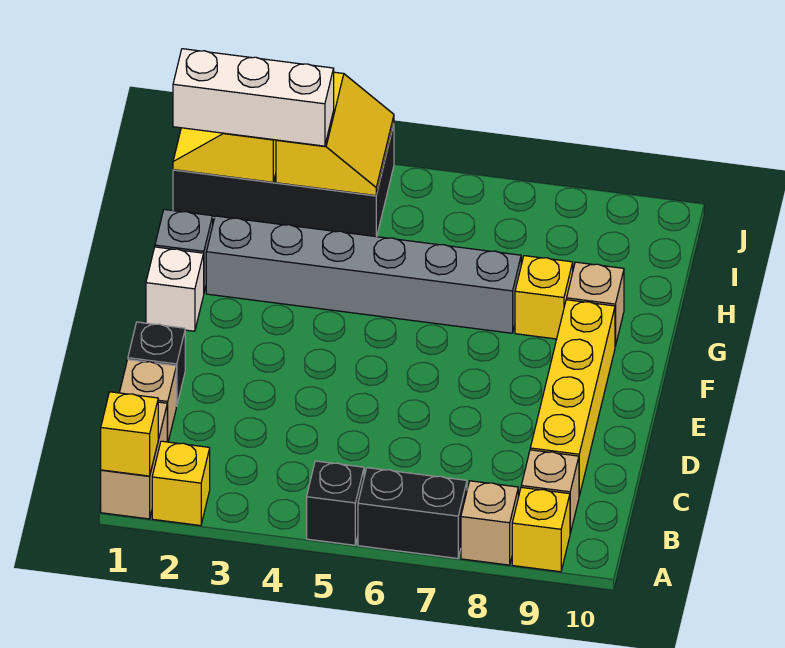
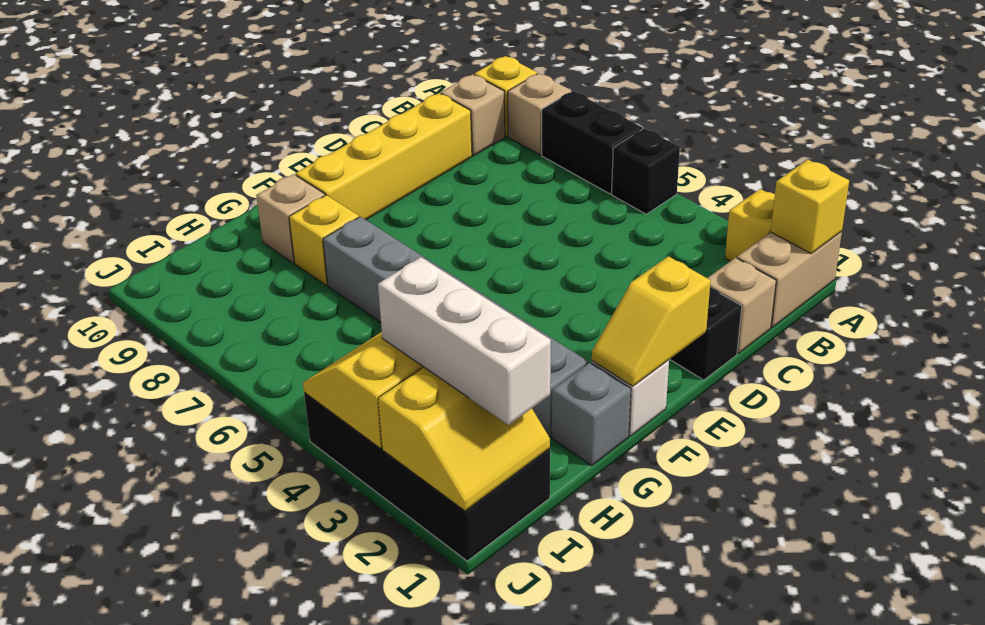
none -> yellow slope E1:F1 level 2 top E

